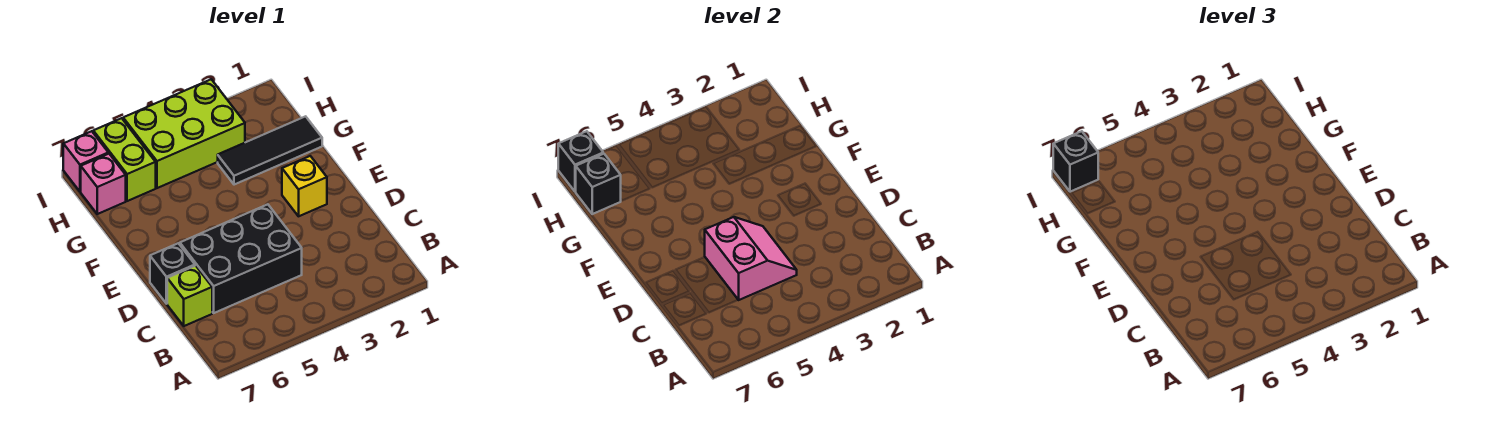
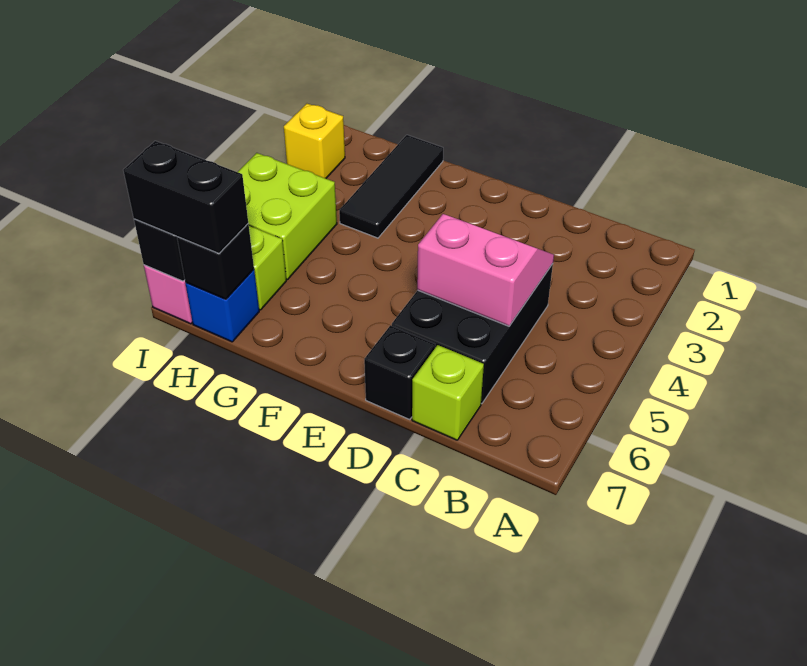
yellow brick E2 level 1 -> yellow brick I2 level 1
lime brick H3:I5 level 1 -> lime brick H4:I5 level 1
pink brick H7 level 1 -> blue brick H7 level 1
black brick I7 level 3 -> black brick H7:I7 level 3

